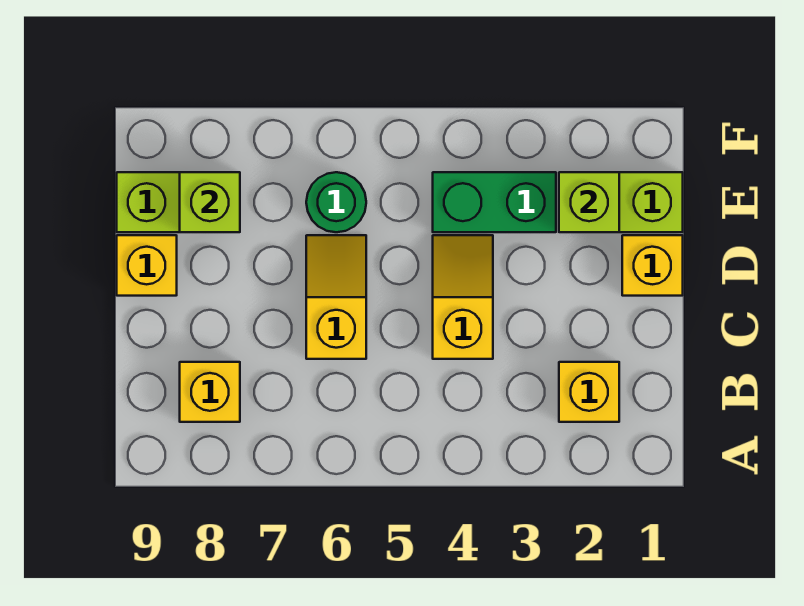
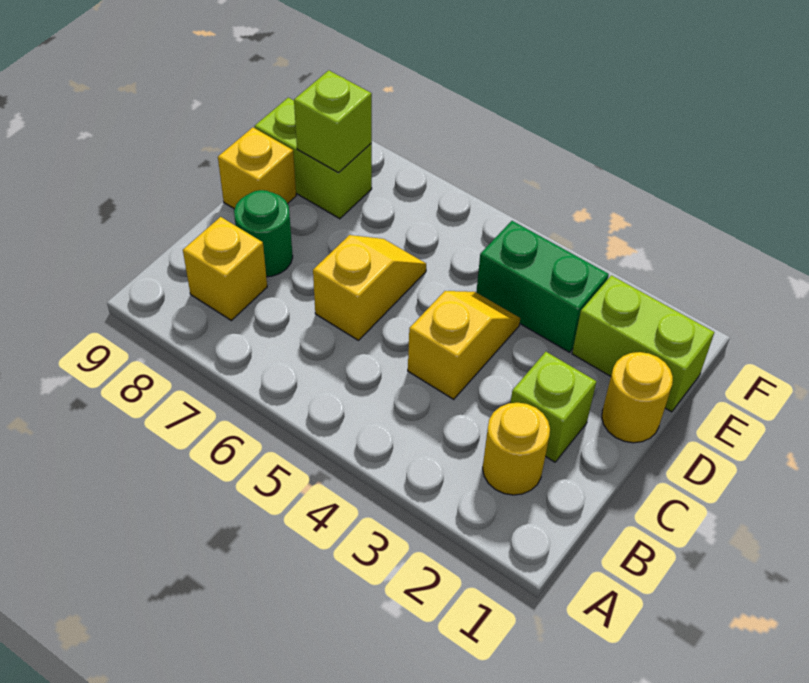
yellow brick B2 level 1 -> yellow round brick B2 level 1
yellow brick D1 level 1 -> yellow round brick D1 level 1
lime brick E2 level 2 -> lime brick C2 level 1
green round brick E6 level 1 -> green round brick C8 level 1

